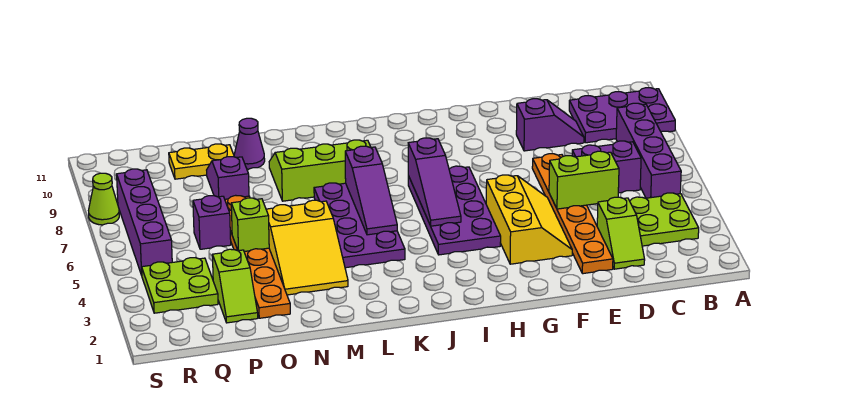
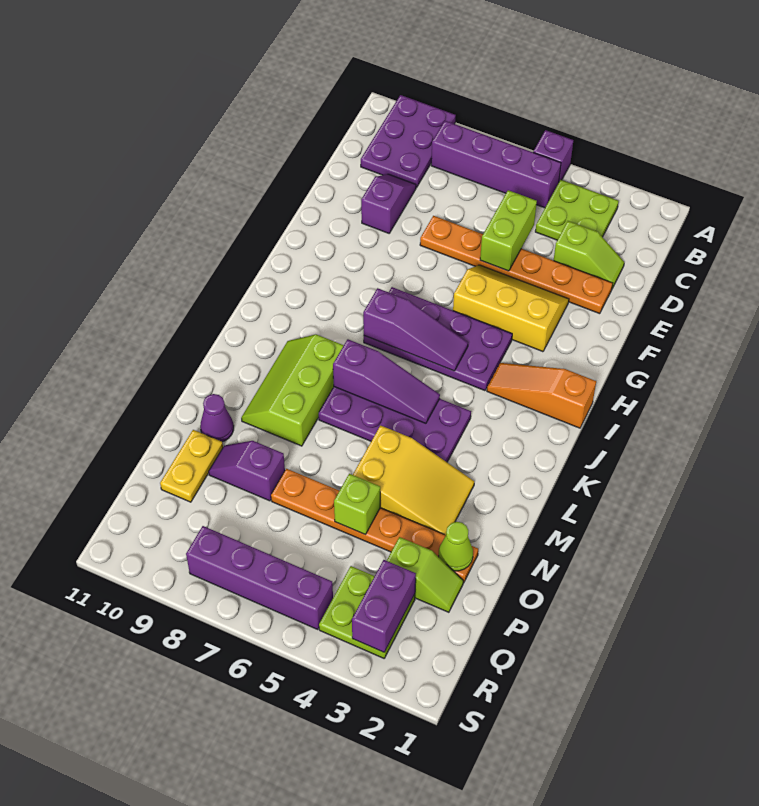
purple brick C6:D6 level 1 -> purple brick Q3:R3 level 2
none -> orange slope I1:I3 level 1 top 1
purple brick P6 level 1 -> purple brick A5 level 1
lime cone S8 level 1 -> lime cone O2 level 2

